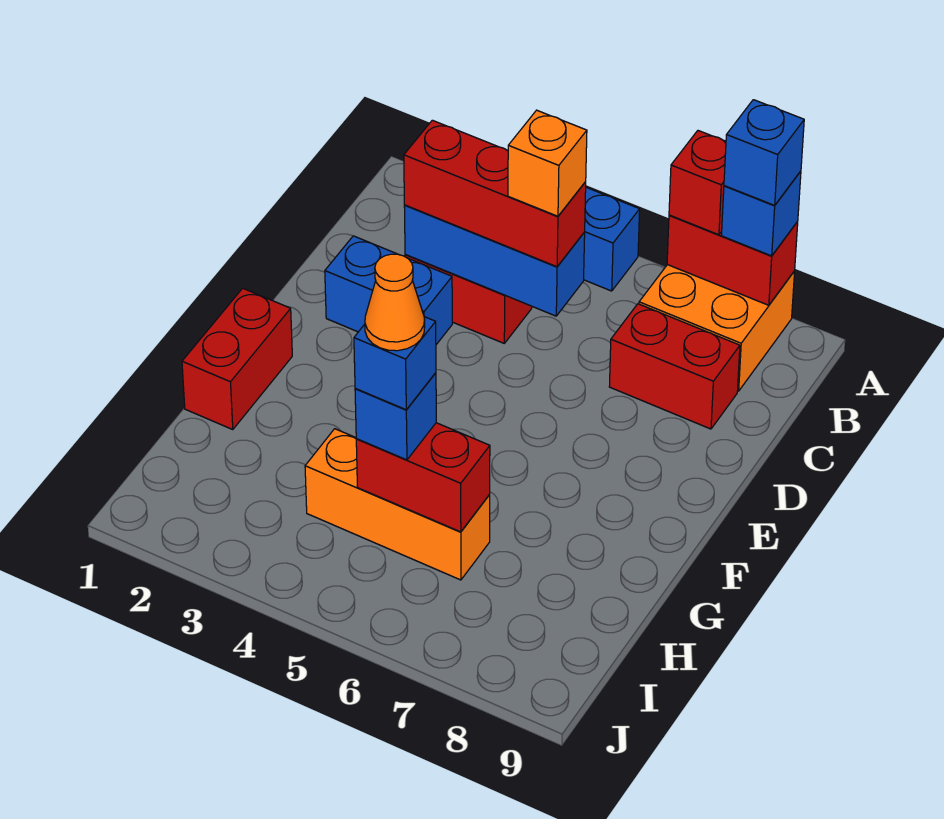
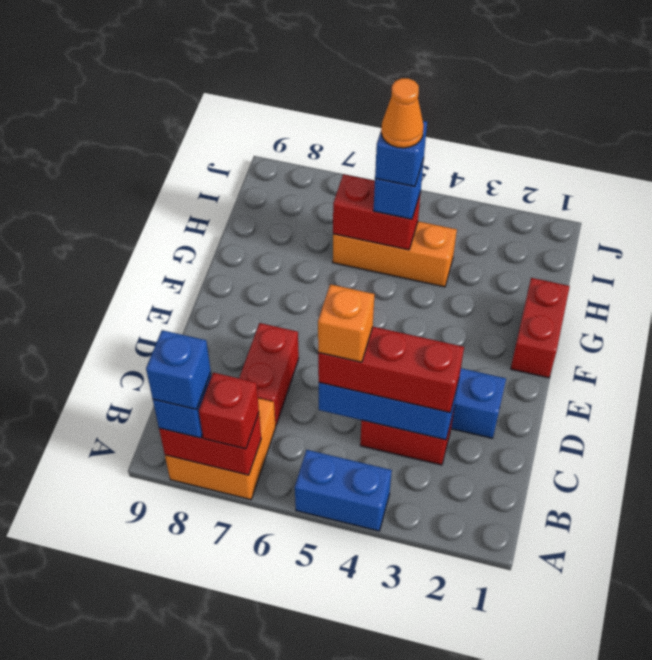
red brick C7:C8 level 1 -> red brick C7:D7 level 1

